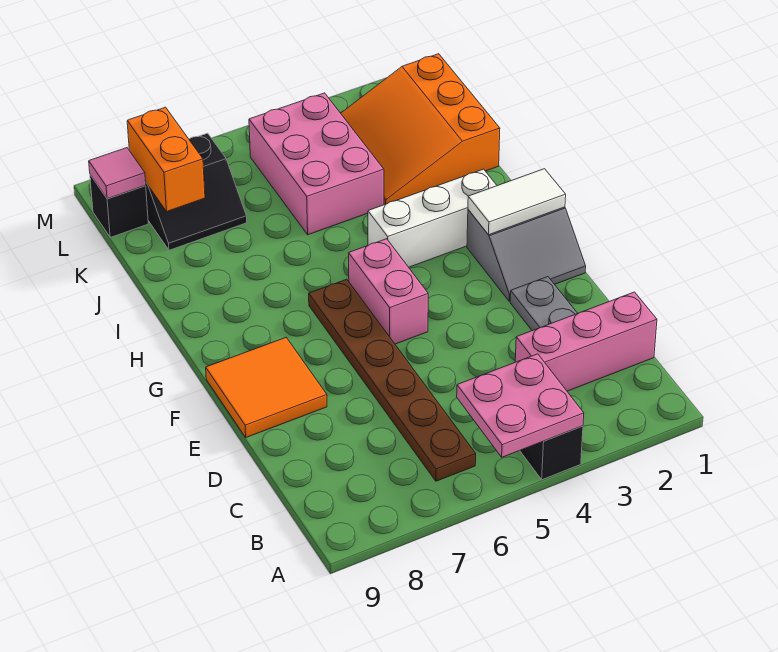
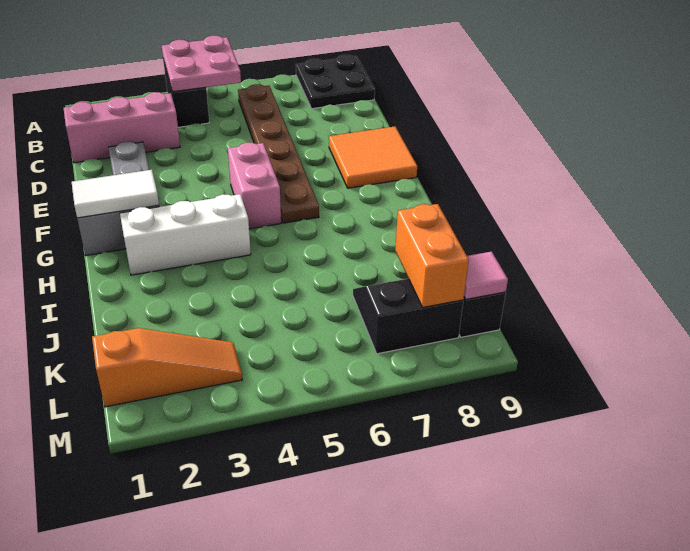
none -> black plate A8:B9 level 1
orange slope J1:L3 level 1 top 1 -> orange slope L1:L3 level 1 top 1
pink brick J4:L5 level 1 -> none

